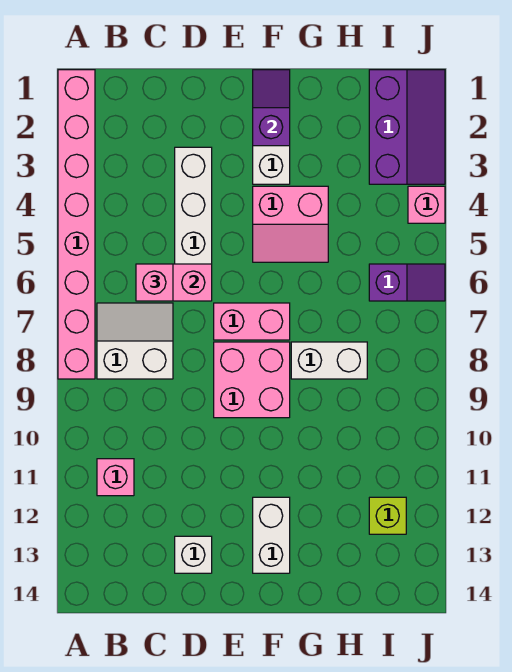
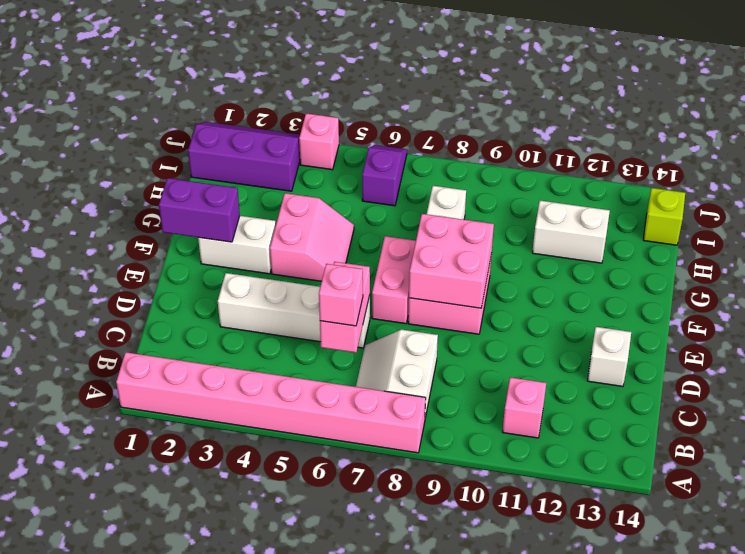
none -> pink brick E8:F9 level 2
purple slope F1:F2 level 2 top 2 -> purple brick F1:F2 level 2
white brick F12:F13 level 1 -> white brick H11:H12 level 1
lime brick I12 level 1 -> lime brick I14 level 1

